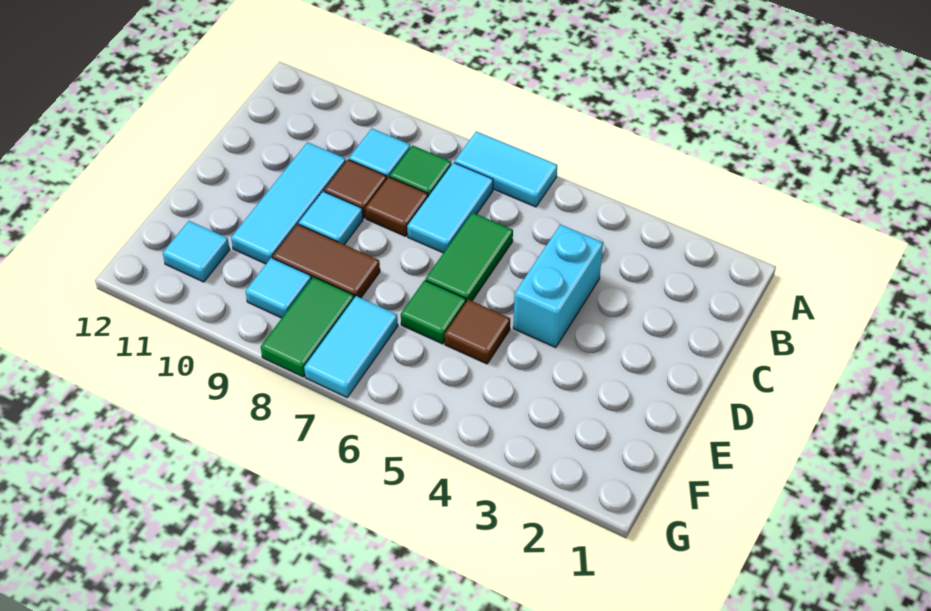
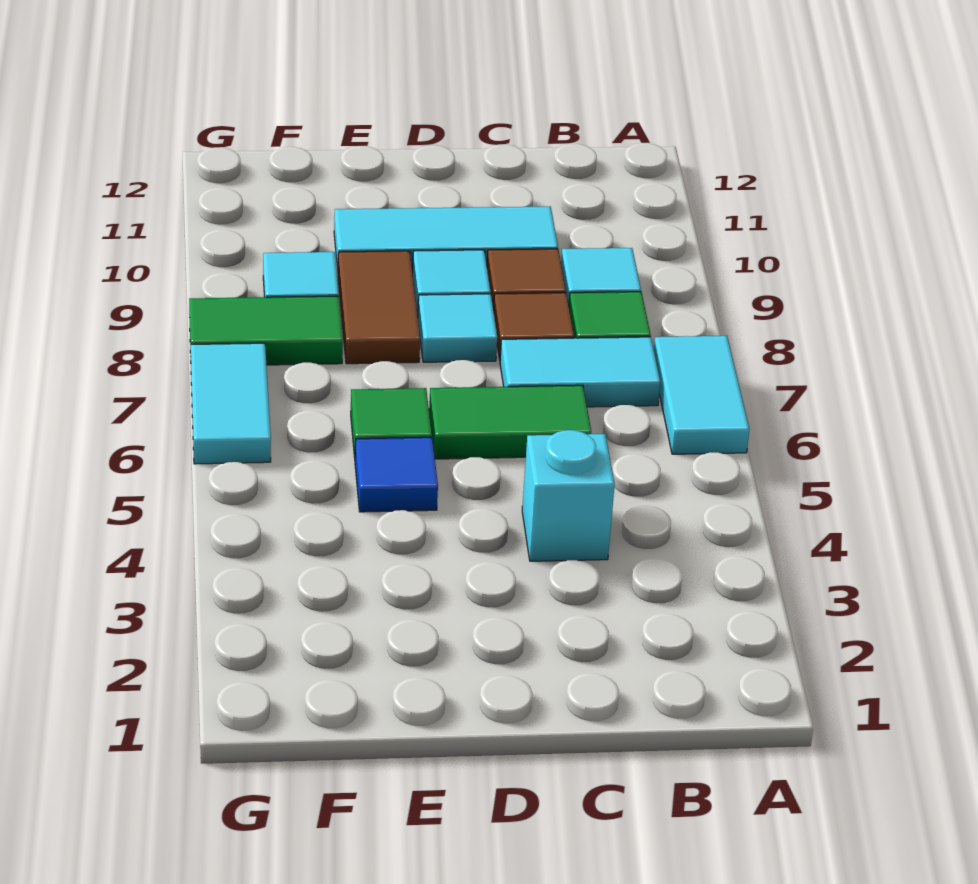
cyan brick C4:D4 level 1 -> cyan brick C4 level 1
brown tile E5 level 1 -> blue tile E5 level 1
cyan tile F7:G7 level 1 -> cyan tile G6:G7 level 1
cyan tile F11 level 1 -> cyan tile D8 level 1

